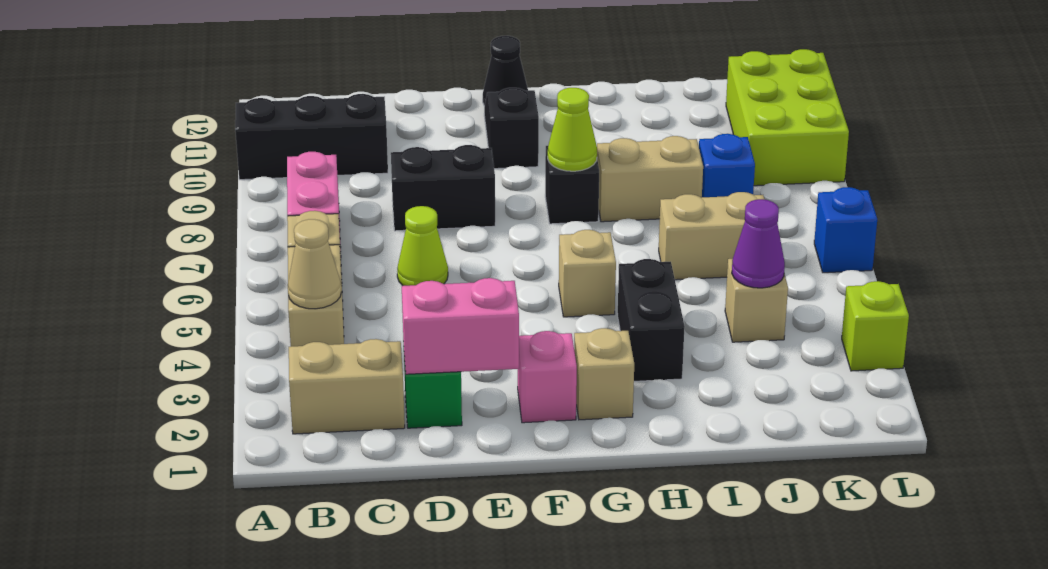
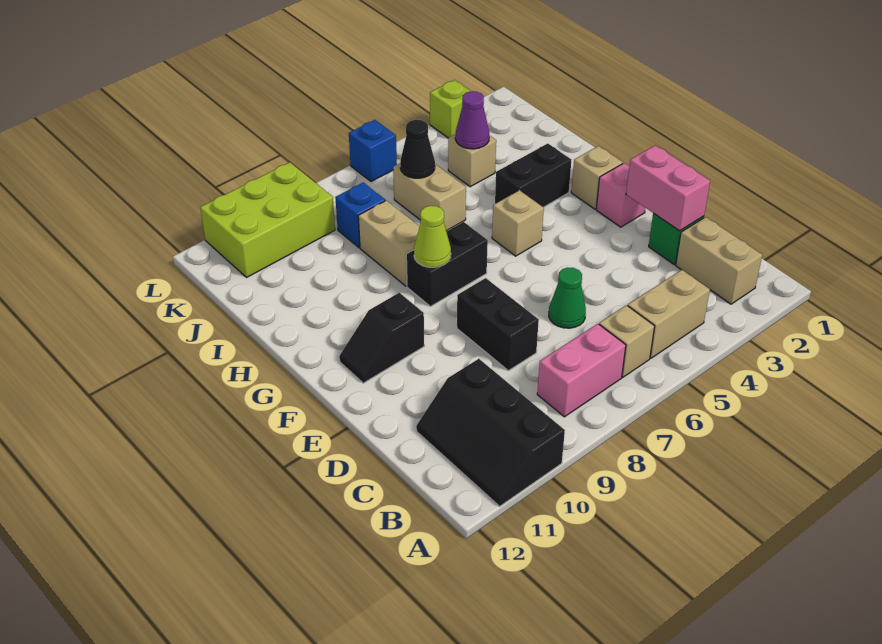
tan cone B4 level 2 -> none
lime cone D6 level 1 -> green cone D6 level 1
black cone F12 level 1 -> black cone J6 level 2
black brick G8 level 1 -> black brick G7:G8 level 1

